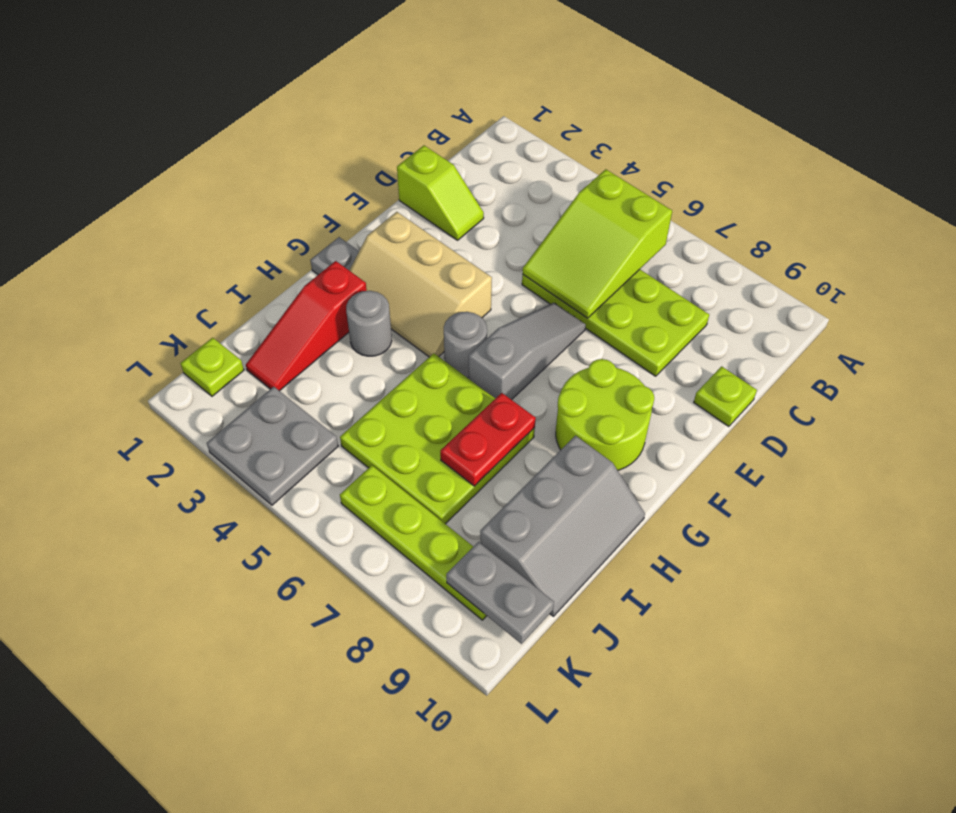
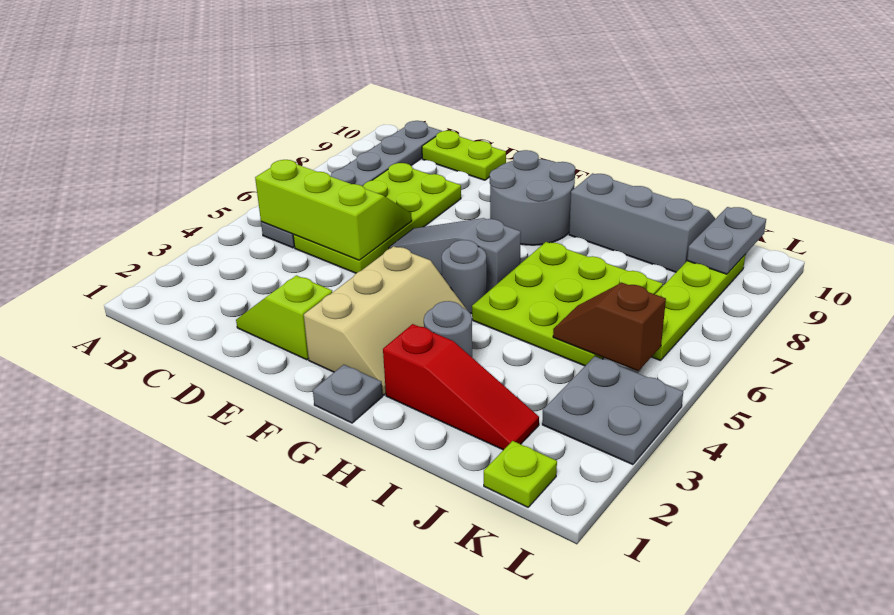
none -> grey plate B5:B10 level 1
lime slope B5:D6 level 2 top B -> lime slope B5:D6 level 2 top 5
lime slope D1:D2 level 1 top 1 -> lime slope D2:E2 level 1 top E
lime plate D10 level 1 -> lime plate C10:D10 level 1
lime round brick F8:G9 level 1 -> grey round brick F8:G9 level 1
red plate H7:I7 level 2 -> none
none -> brown slope J5:K5 level 2 top K

